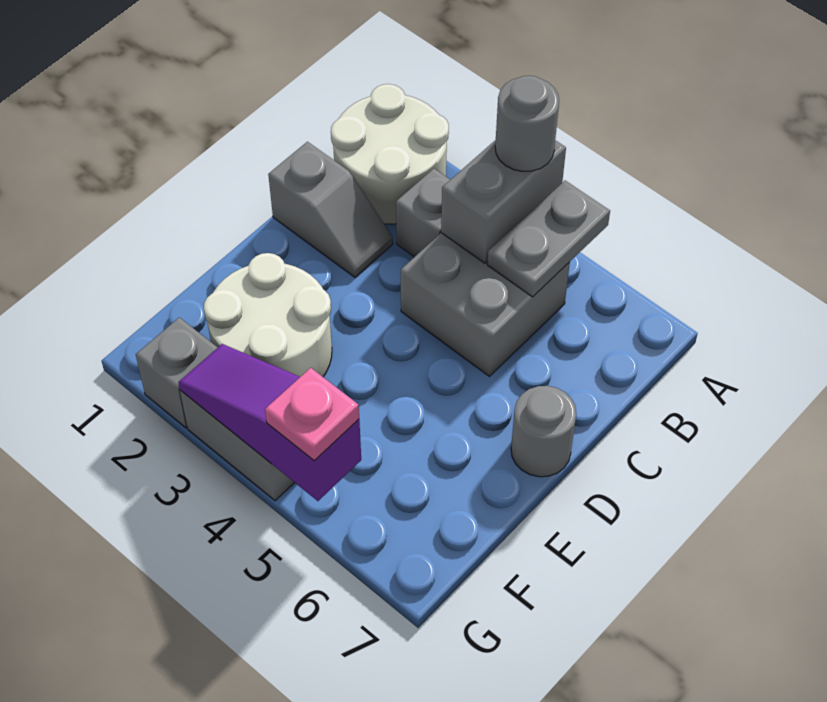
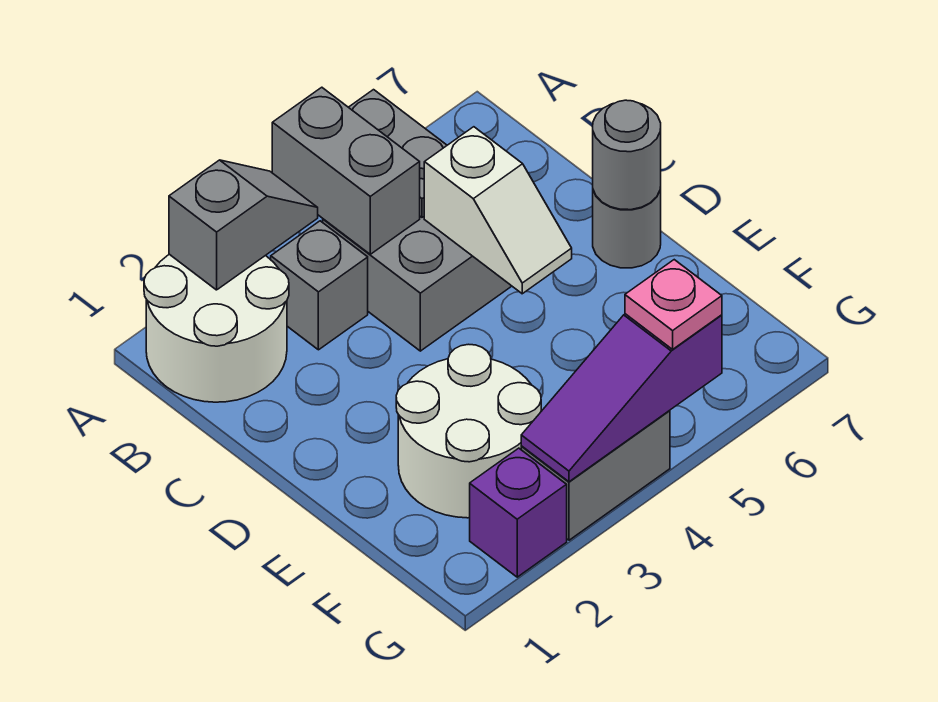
grey round brick A4 level 3 -> grey round brick D7 level 2
grey slope C1:C2 level 1 top 1 -> grey slope A2:A3 level 2 top 2
none -> white slope C5:D5 level 2 top C
grey brick G2 level 1 -> purple brick G2 level 1

